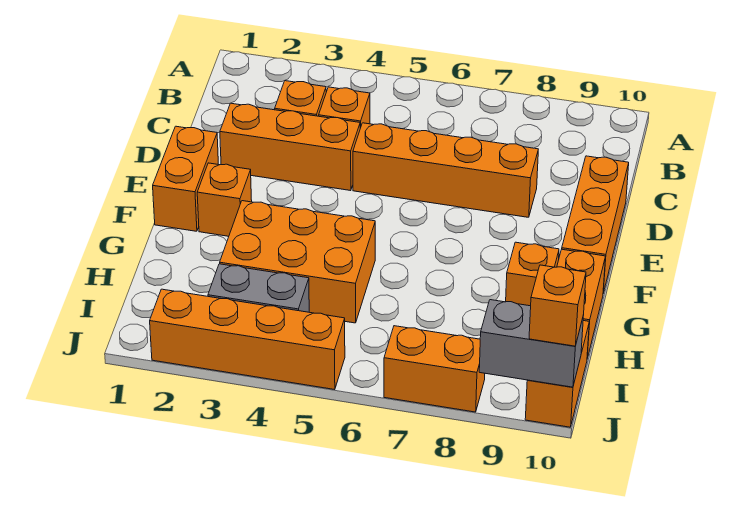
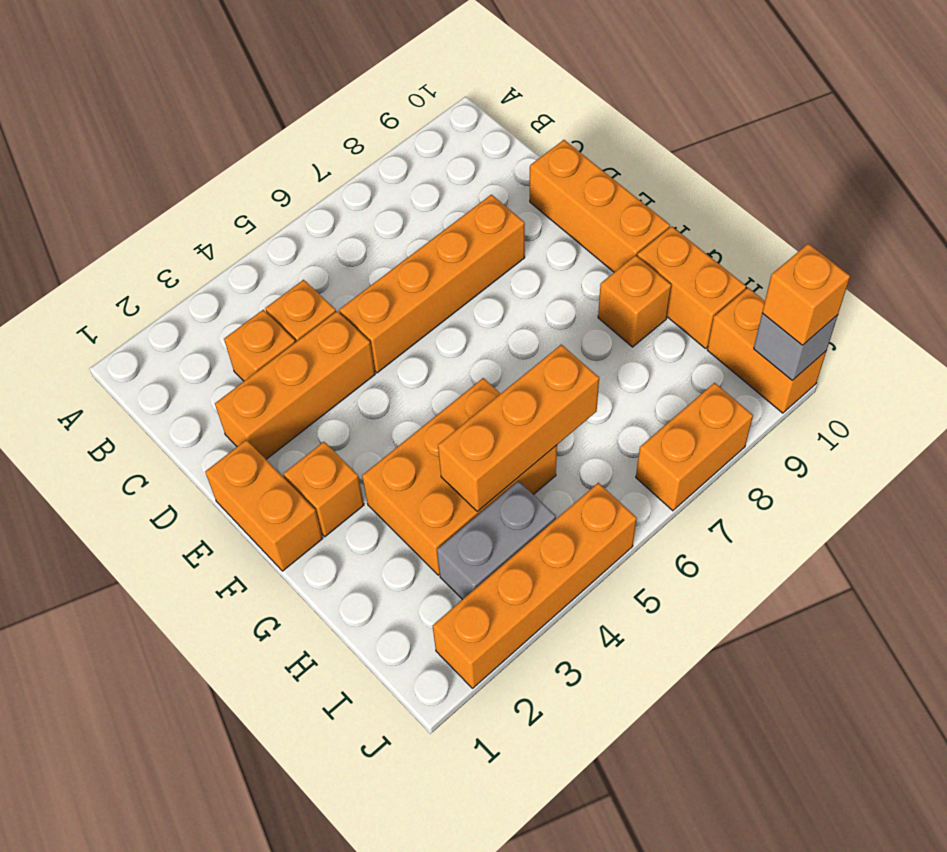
none -> orange brick H4:H6 level 2
grey brick J9:J10 level 2 -> grey brick J10 level 2

